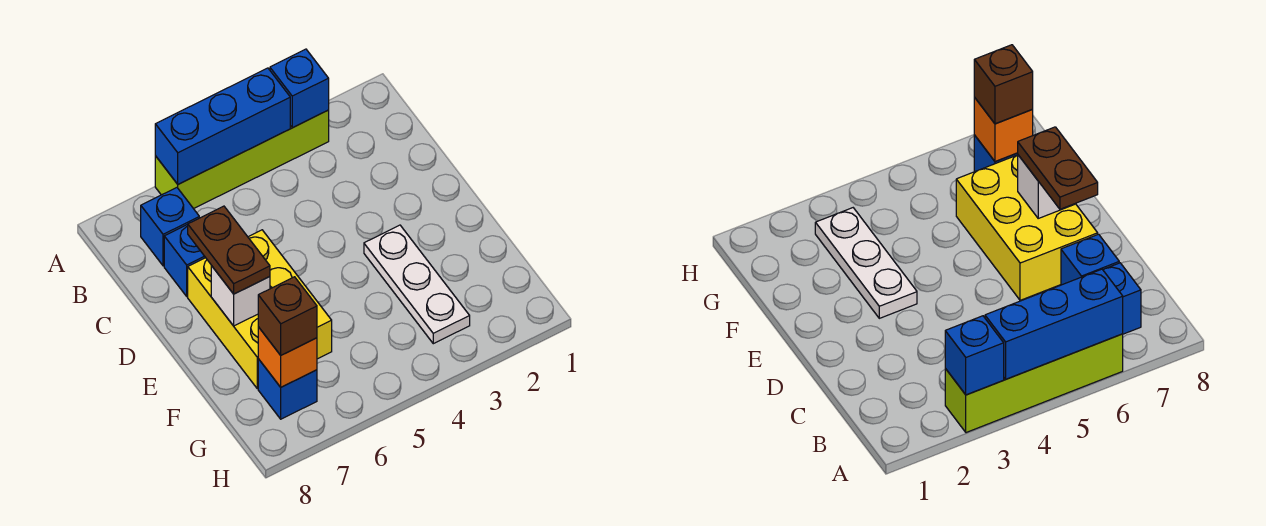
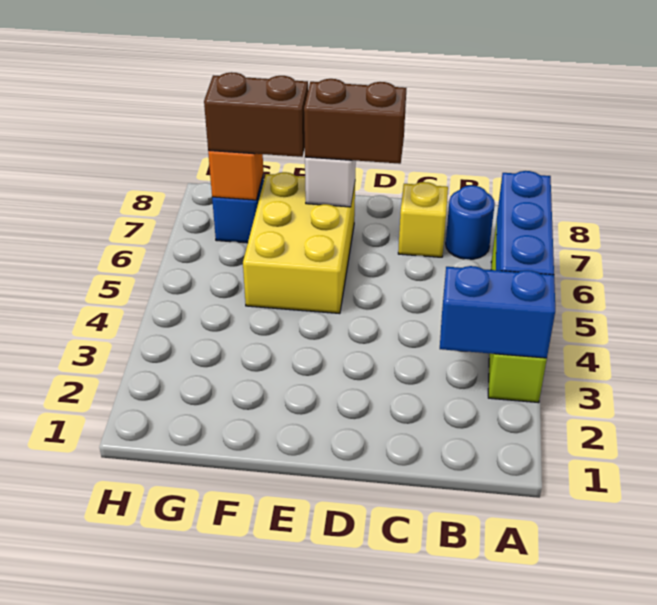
blue brick A3 level 2 -> blue brick A3:B3 level 2
blue brick B7 level 1 -> blue round brick B7 level 1
blue brick C7 level 1 -> yellow brick C7 level 1
yellow brick D6:F7 level 1 -> yellow brick E5:F7 level 1
brown plate D7:E7 level 3 -> brown brick D7:E7 level 3
white plate E3:G3 level 1 -> none
brown brick G7 level 3 -> brown brick F7:G7 level 3

